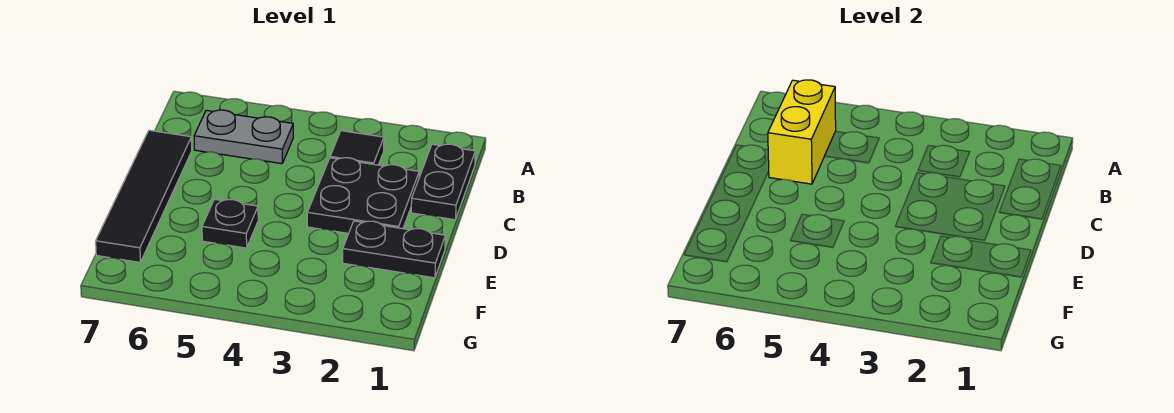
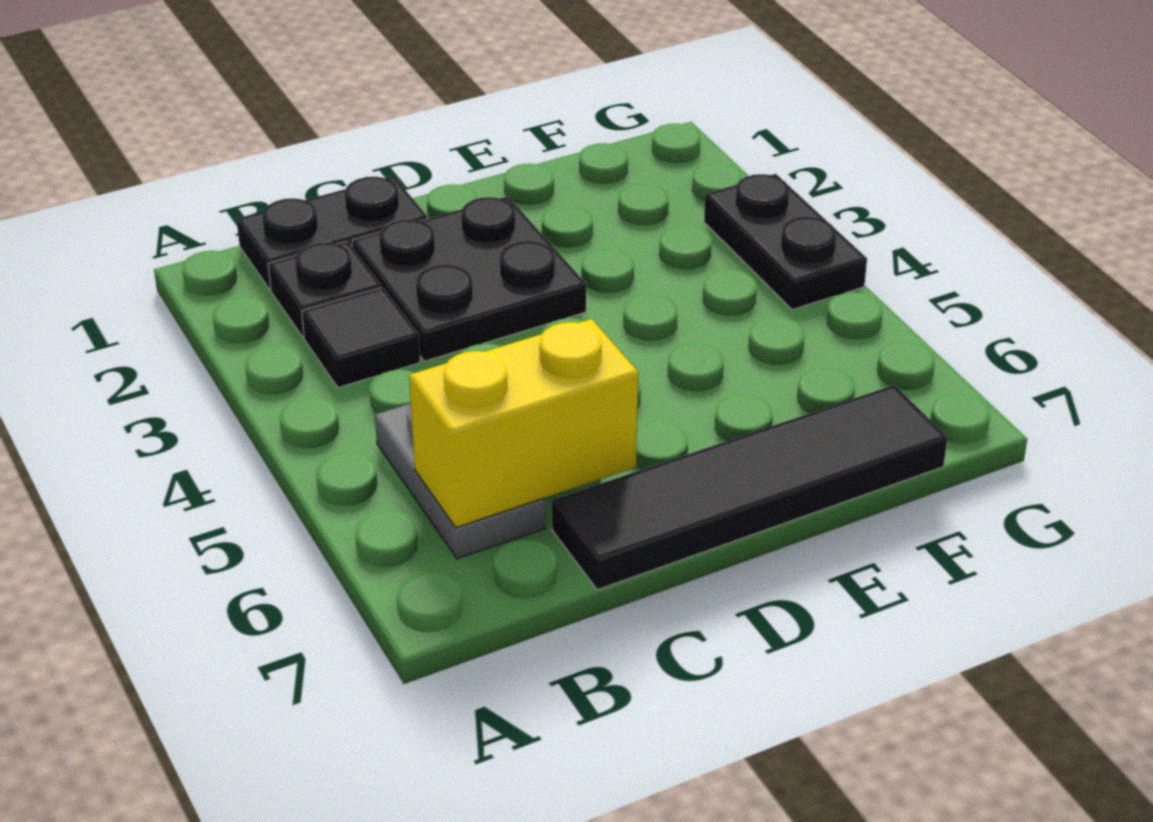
black plate E1:E2 level 1 -> black plate G3:G4 level 1
black plate E5 level 1 -> black plate B2 level 1

